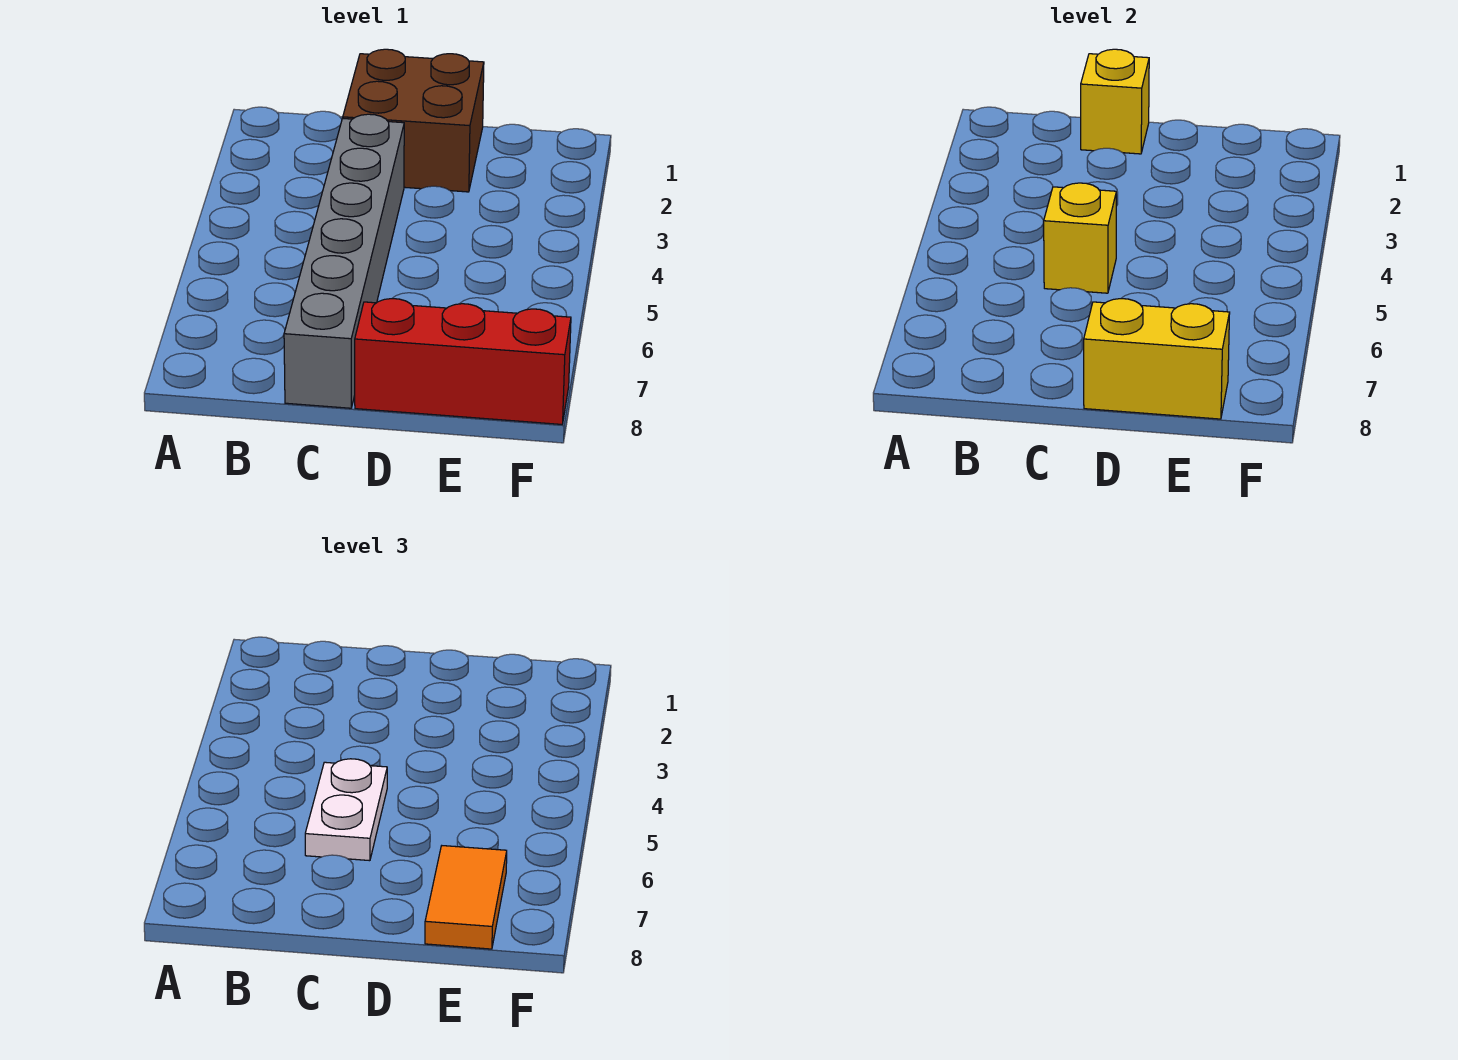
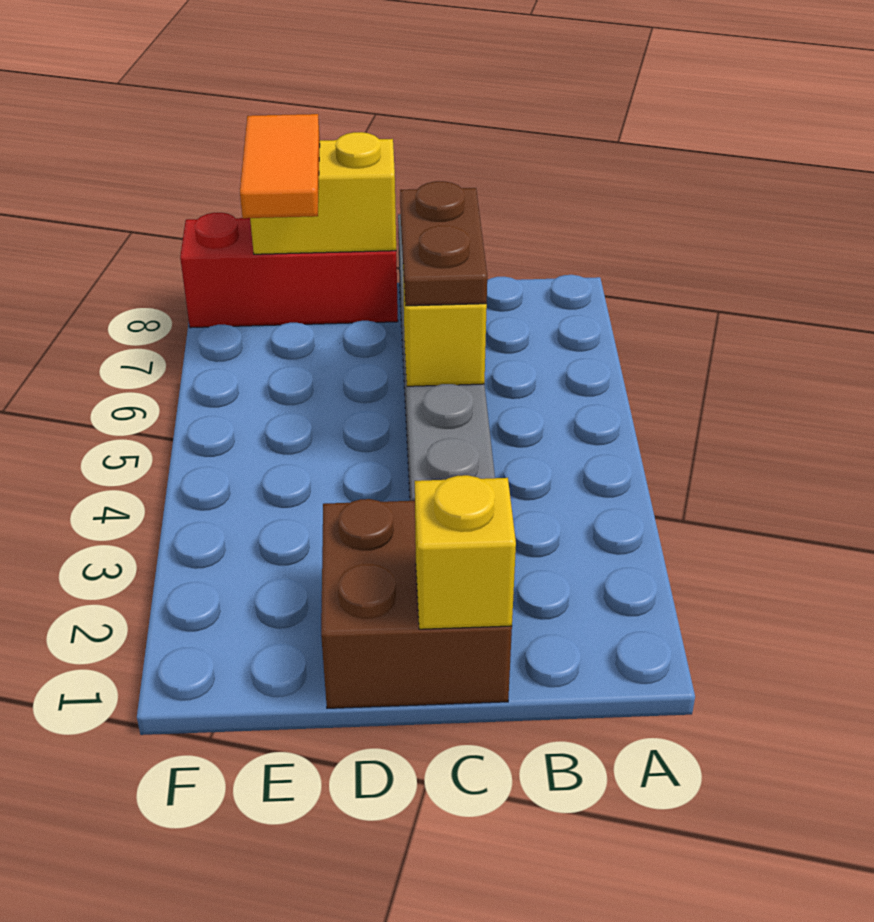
white plate C5:C6 level 3 -> brown plate C5:C6 level 3

